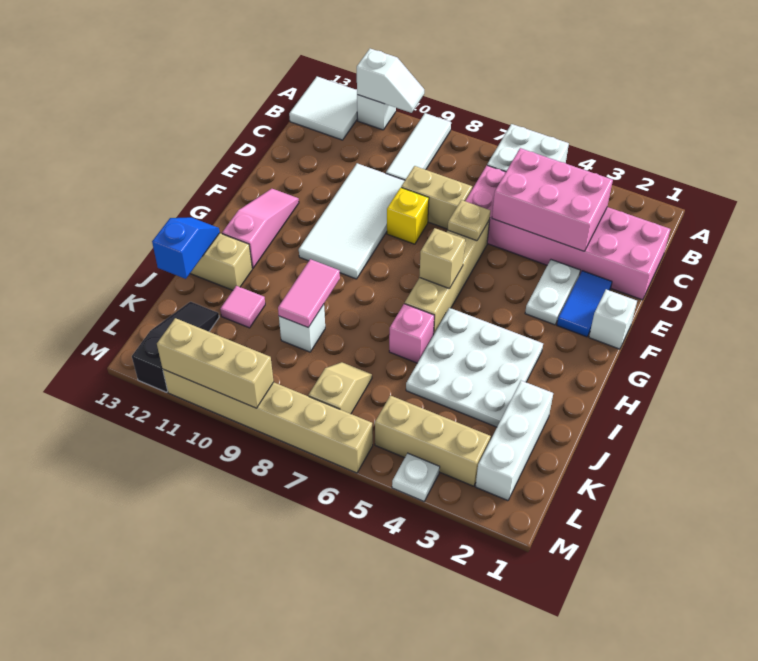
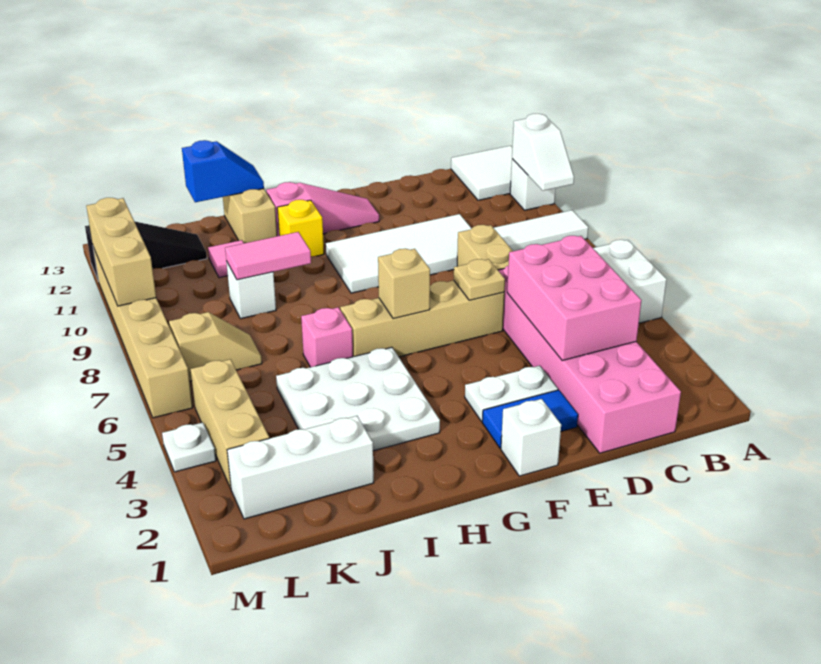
yellow brick E8 level 1 -> yellow brick H11 level 1

